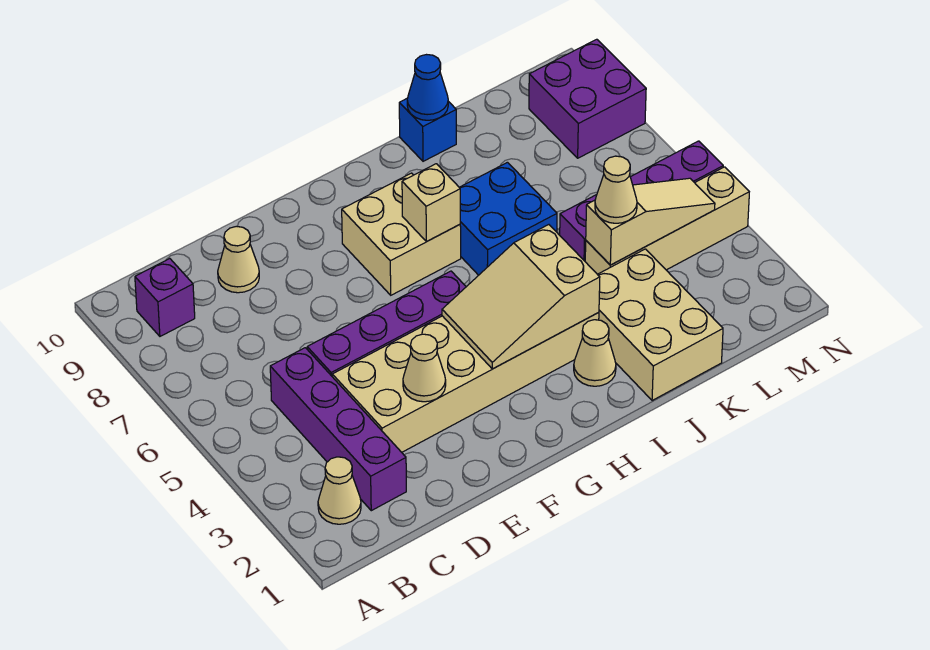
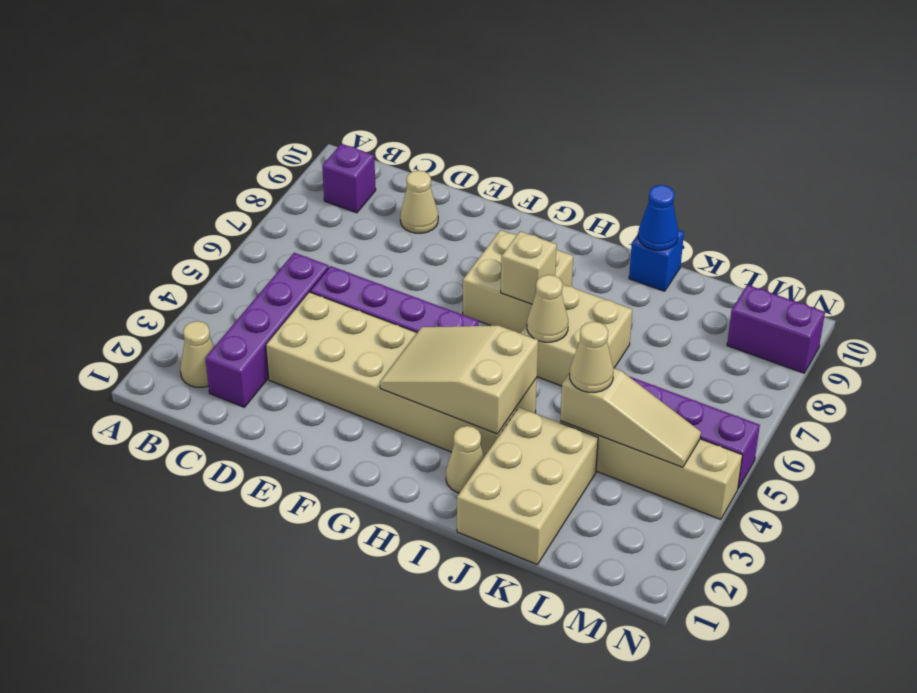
tan cone E3 level 2 -> tan cone I6 level 2
blue brick I6:J7 level 1 -> tan brick I6:J7 level 1
purple brick M8:N9 level 1 -> purple brick M9:N9 level 1

